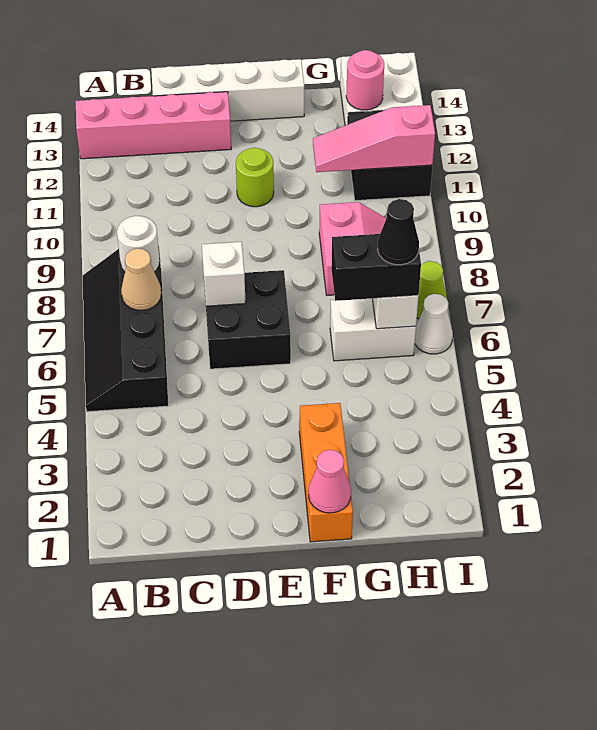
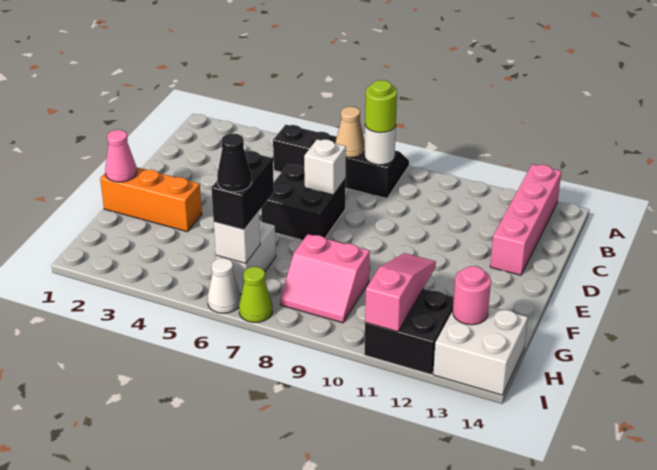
white brick C14:F14 level 1 -> none
lime round brick E11 level 1 -> lime round brick B8 level 3

